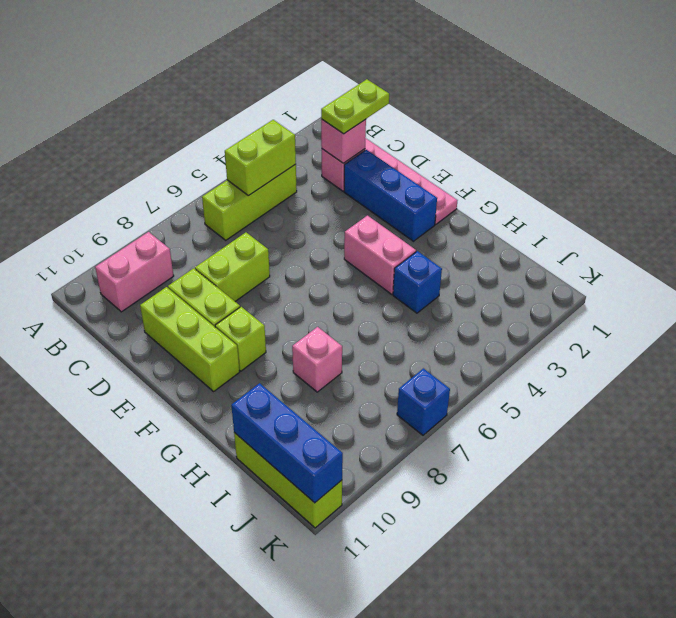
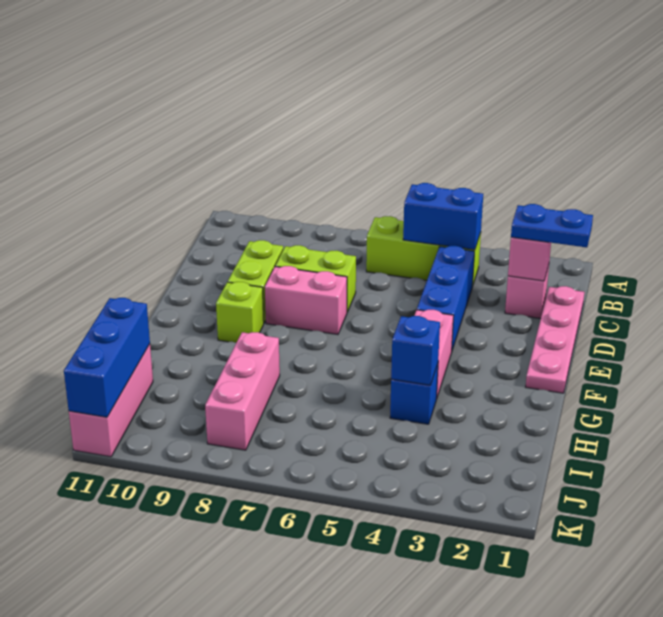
lime brick B4:B5 level 2 -> blue brick B4:B5 level 2
pink brick B9:B10 level 1 -> pink brick E7:E8 level 1
lime plate C1:C2 level 3 -> blue plate C1:C2 level 3
blue brick D2:F2 level 1 -> blue brick C4:E4 level 1
lime brick D10:F10 level 1 -> none
pink brick H8 level 1 -> pink brick H8:J8 level 1
lime brick I11:K11 level 1 -> pink brick I11:K11 level 1
blue brick K7 level 1 -> blue brick H4 level 2

